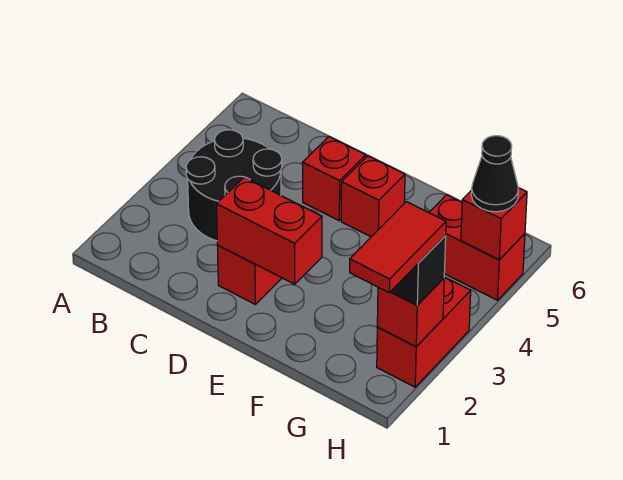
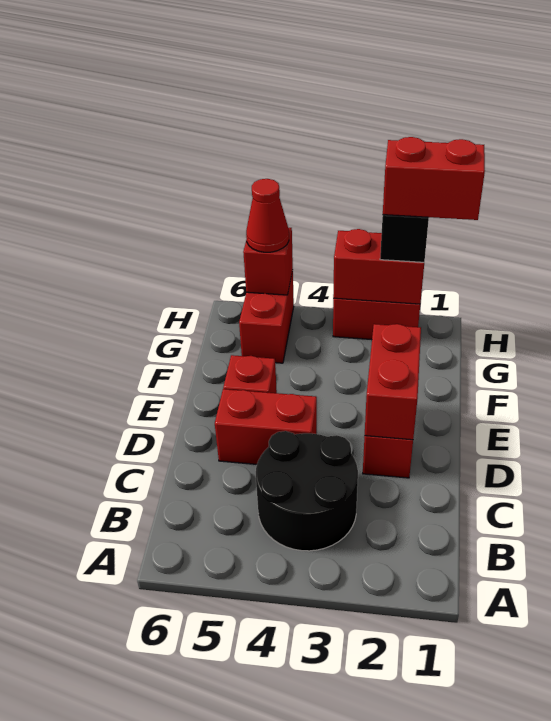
red brick D5 level 1 -> red brick D4:D5 level 1
red tile H1:H2 level 4 -> red brick H1:H2 level 4
red brick H2 level 2 -> red brick H2:H3 level 2
black cone H5 level 3 -> red cone H5 level 3

